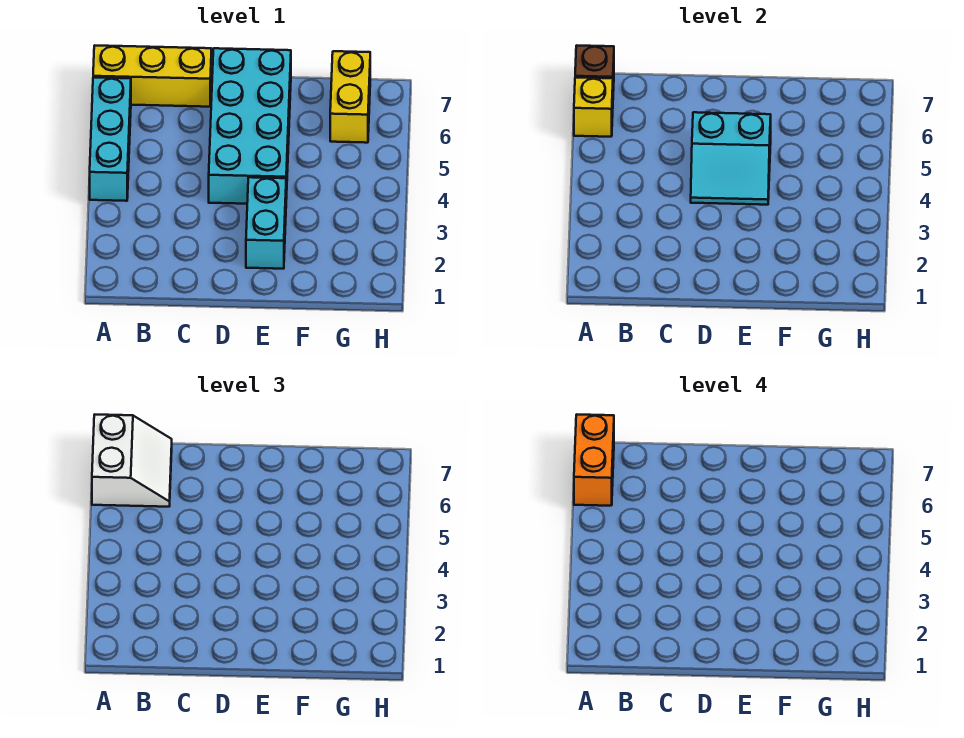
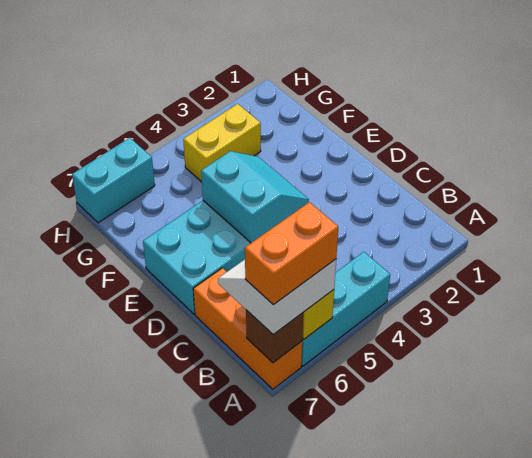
yellow brick A7:C7 level 1 -> orange brick A7:C7 level 1
cyan brick E2:E3 level 1 -> cyan brick H6:H7 level 1
yellow brick G6:G7 level 1 -> yellow brick G3:G4 level 1

